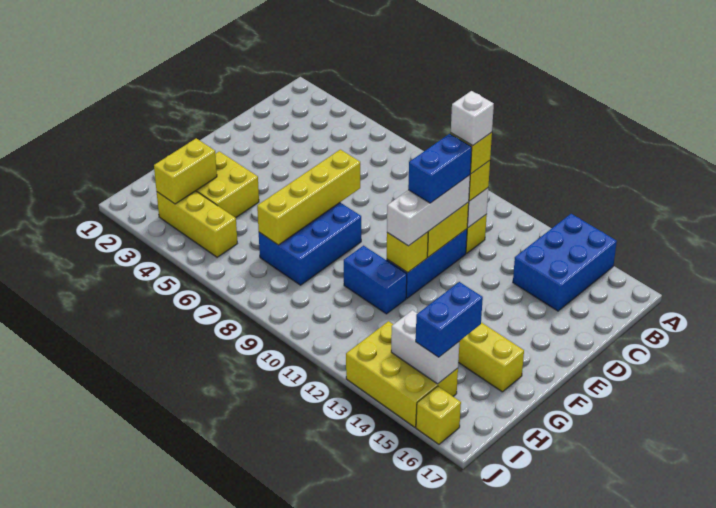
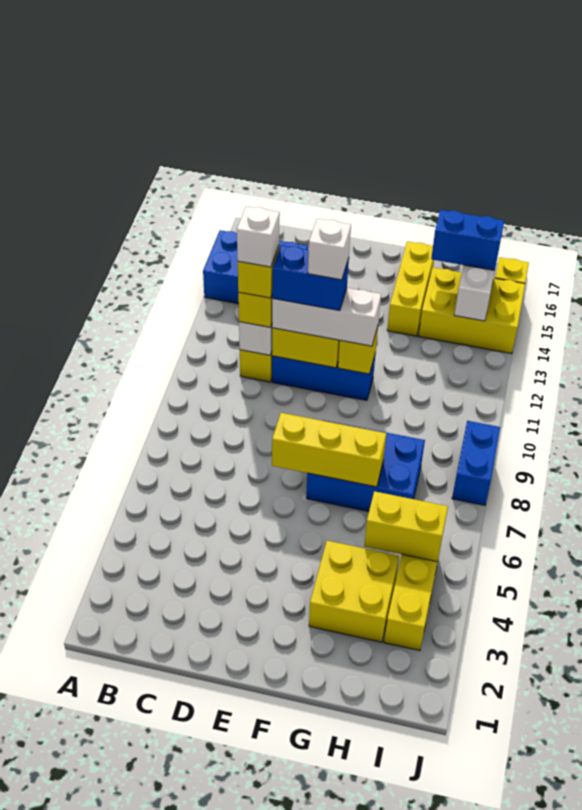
yellow brick E7:H7 level 2 -> yellow brick E7:G7 level 2
none -> white brick E11 level 5
blue brick G10:G11 level 1 -> blue brick J8:J9 level 1
yellow brick H3:I3 level 2 -> yellow brick H5:I5 level 2
yellow brick I13:J15 level 1 -> yellow brick H14:J15 level 1

